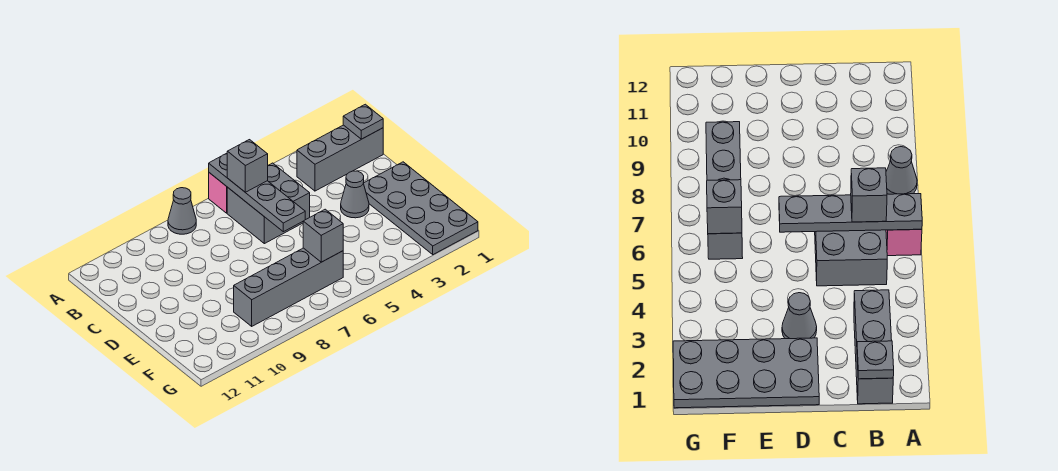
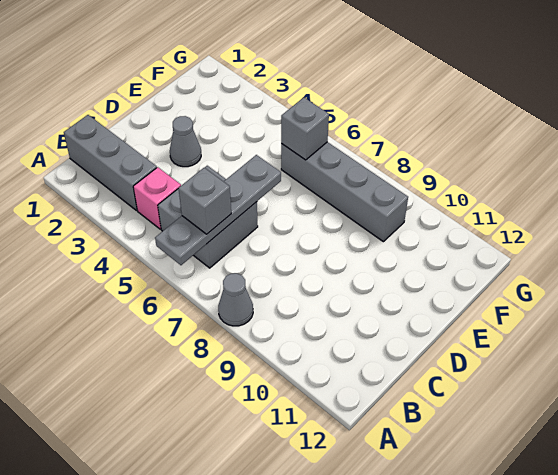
pink brick A6 level 1 -> pink brick B4 level 1
grey plate B1 level 2 -> none
grey plate D1:G2 level 1 -> none

